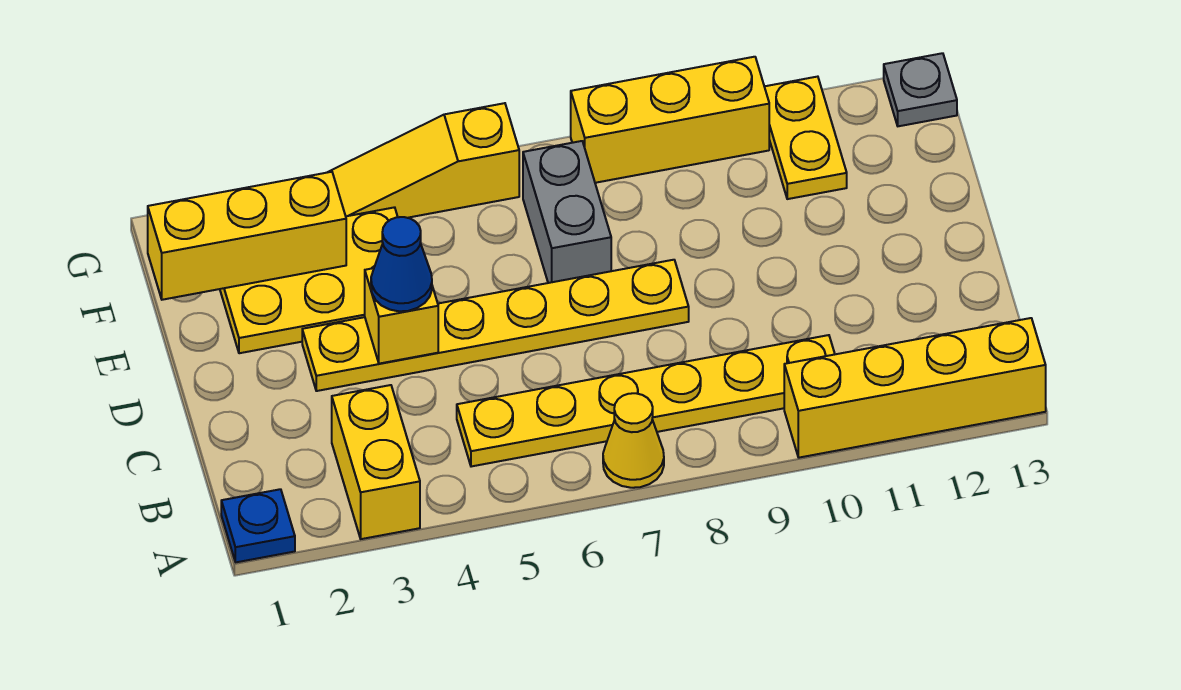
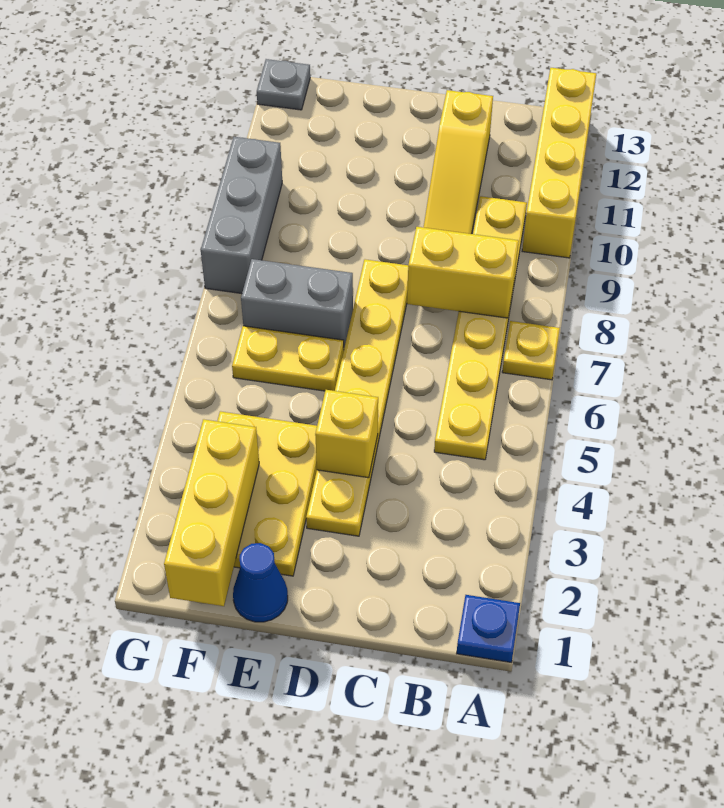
yellow brick A3:B3 level 1 -> yellow brick B8:C8 level 2
yellow cone A7 level 1 -> yellow plate A7 level 1
blue cone D4 level 3 -> blue cone E1 level 1
yellow plate F11:G11 level 1 -> yellow plate E6:F6 level 1
yellow slope G4:G6 level 1 top 6 -> yellow slope C10:C12 level 1 top 12
yellow brick G8:G10 level 1 -> grey brick G8:G10 level 1

